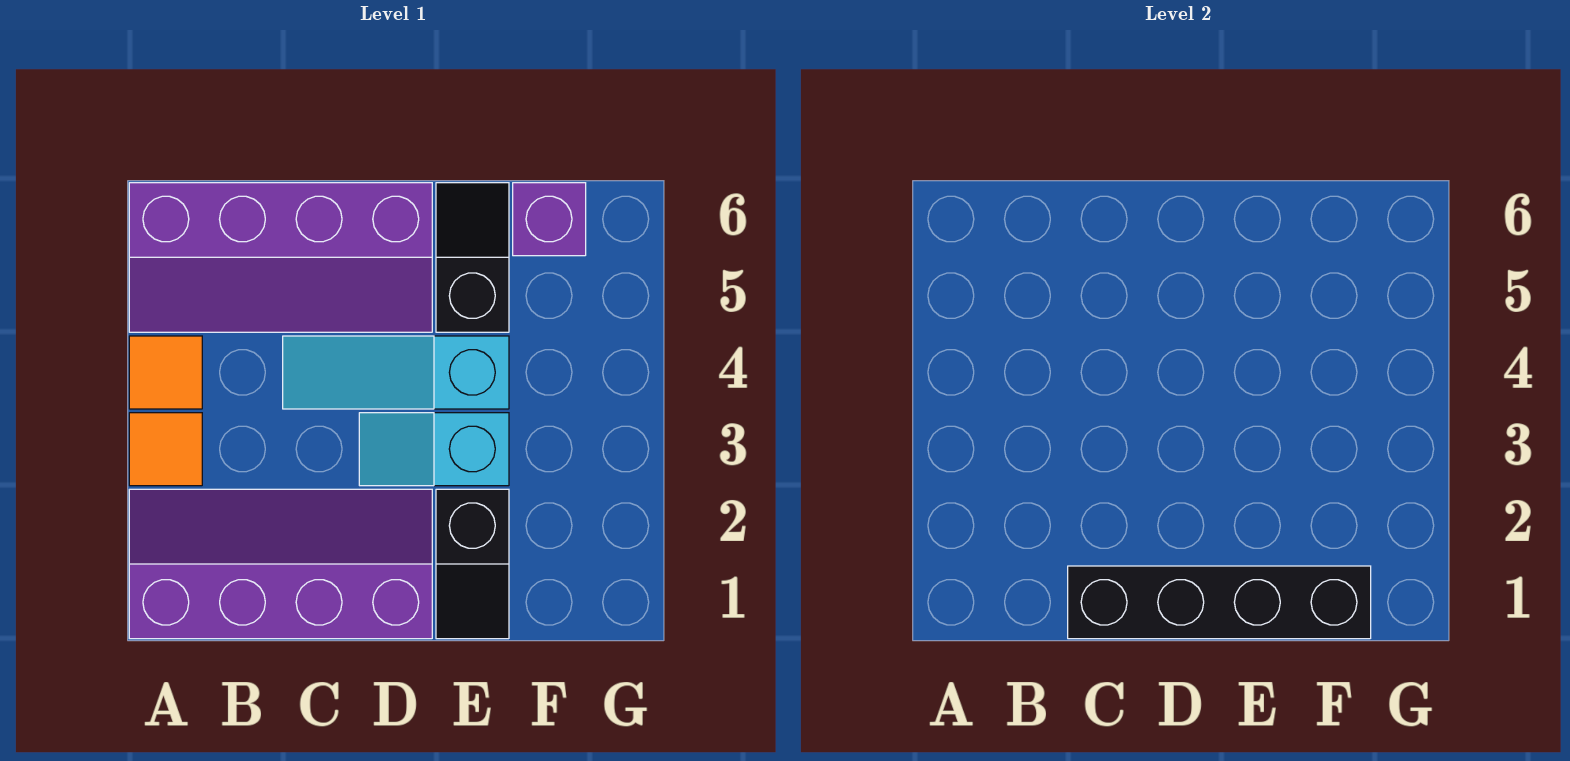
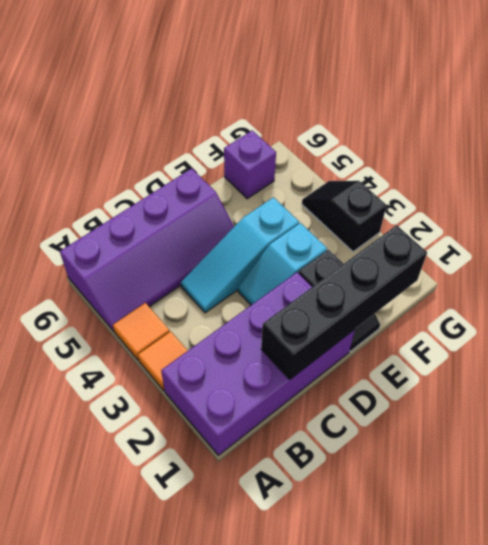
purple slope A1:D2 level 1 top 1 -> purple brick A1:D2 level 1
black slope E5:E6 level 1 top 5 -> black slope G3:G4 level 1 top 3

